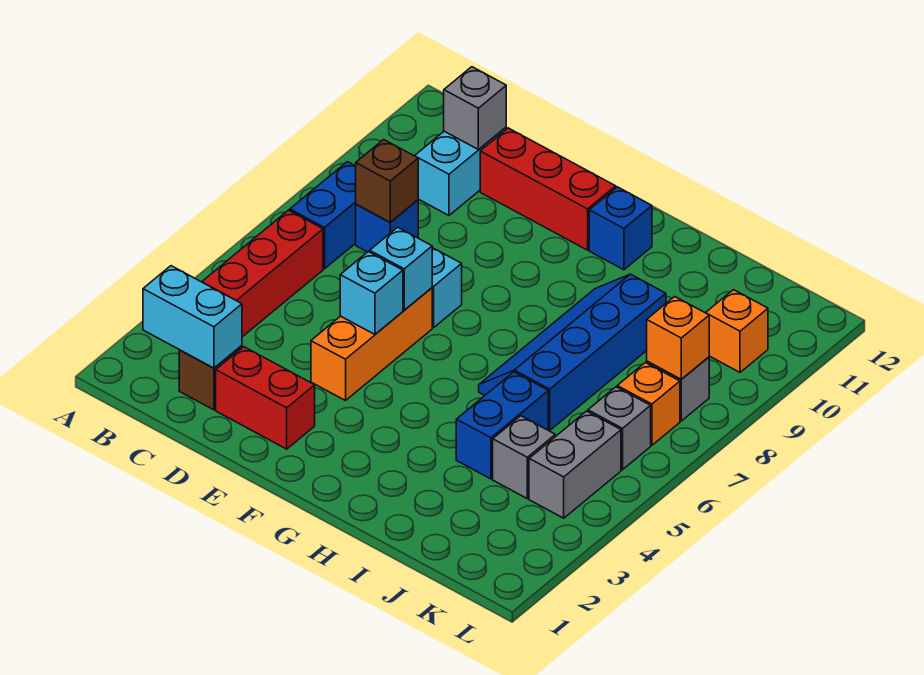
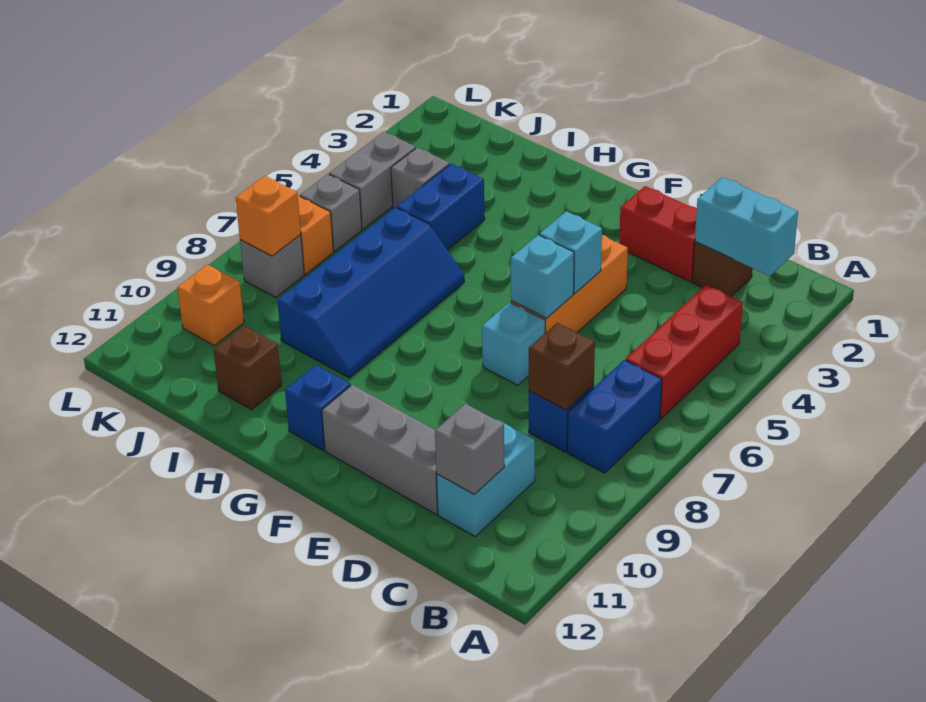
red brick D11:F11 level 1 -> grey brick D11:F11 level 1
none -> brown brick I11 level 1

